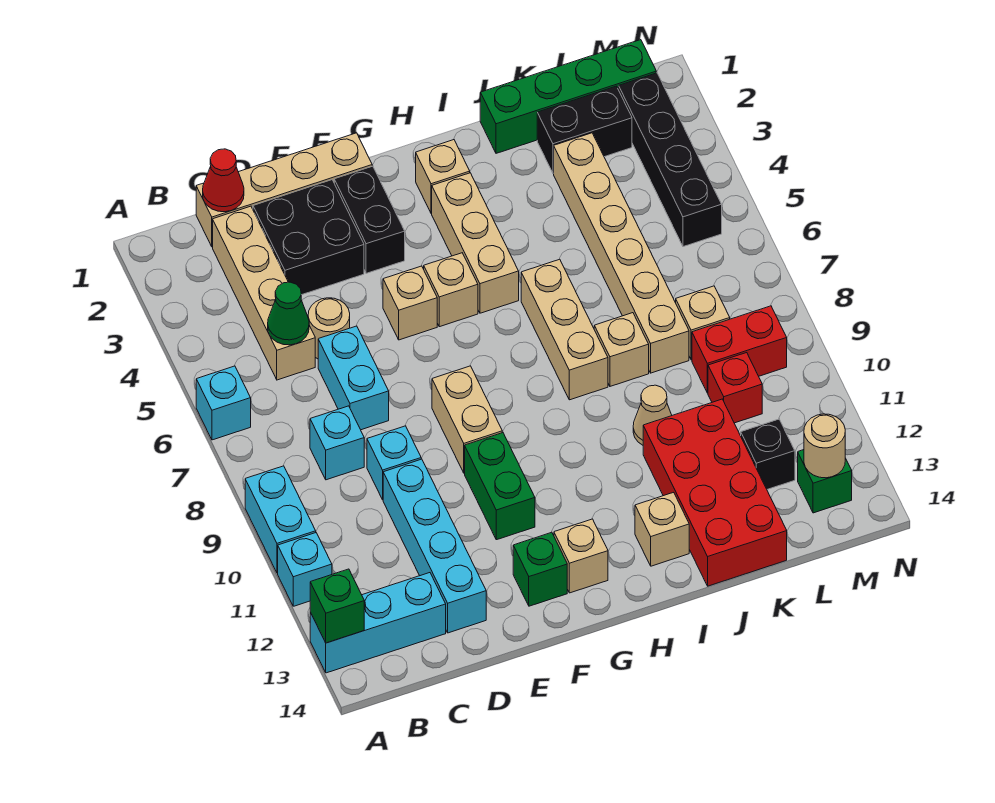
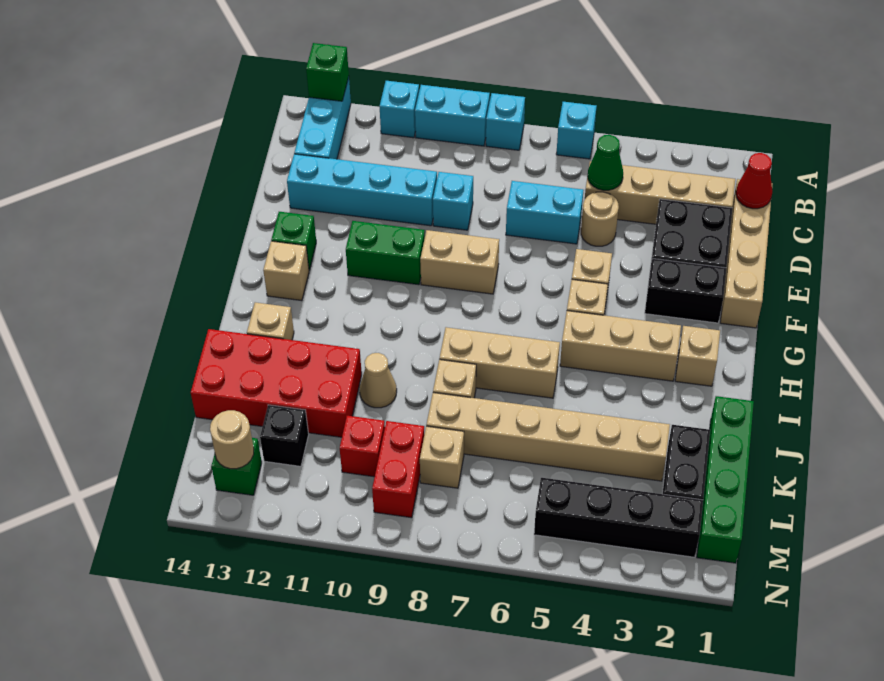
cyan brick C8 level 1 -> cyan brick A8 level 1

